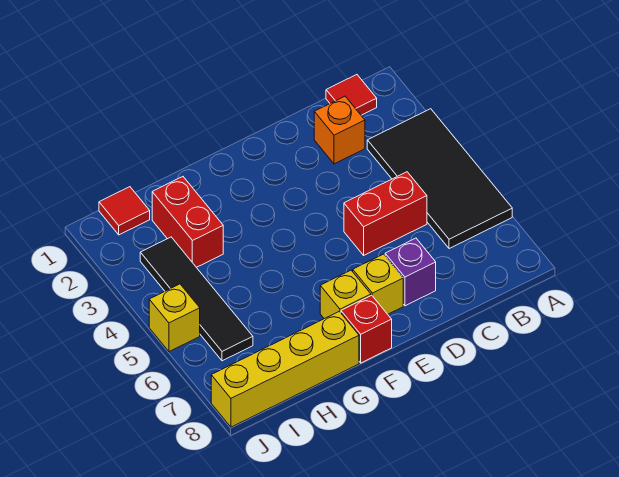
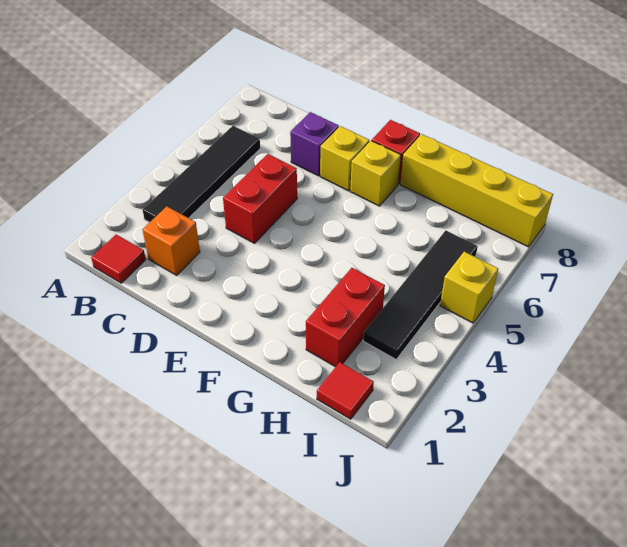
black tile A3:B6 level 1 -> black tile B3:B6 level 1
red brick C5:D5 level 1 -> red brick D4:D5 level 1

